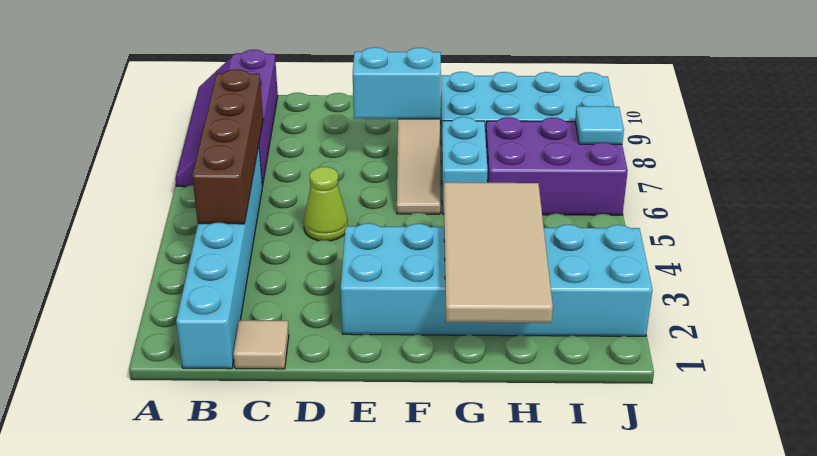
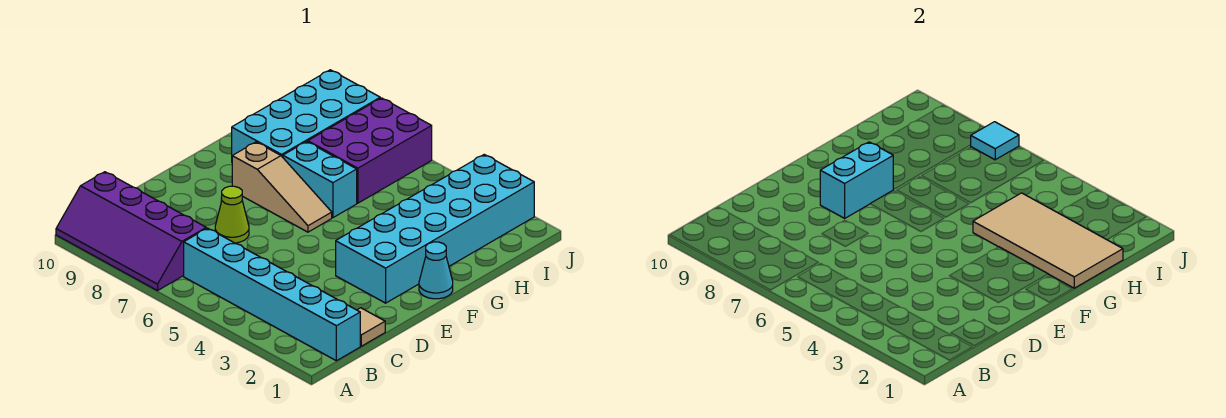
brown brick B4:B7 level 2 -> none
lime cone D5 level 1 -> lime cone D7 level 1
none -> cyan cone F1 level 1

